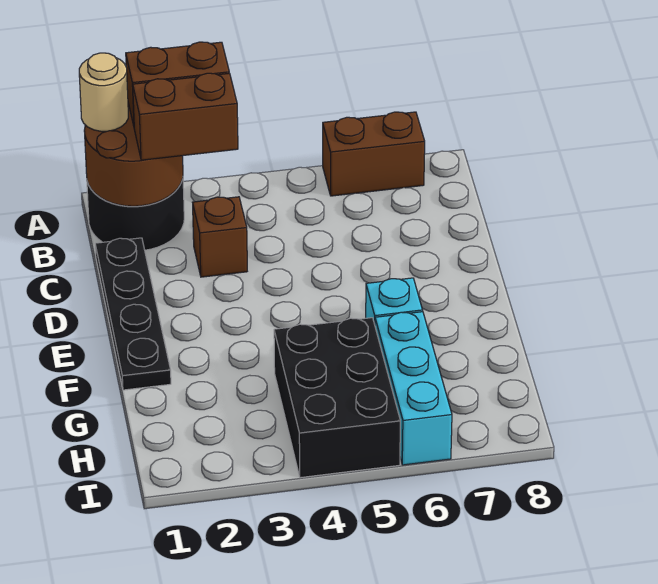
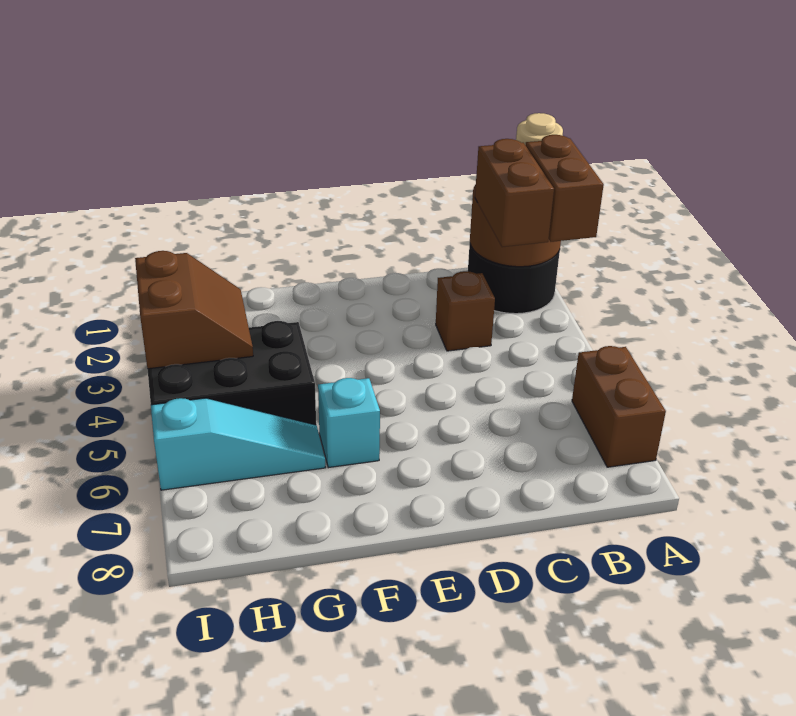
black plate C1:F1 level 1 -> none
cyan brick G6:I6 level 1 -> cyan slope G6:I6 level 1 top I
none -> brown slope H3:I4 level 2 top I

